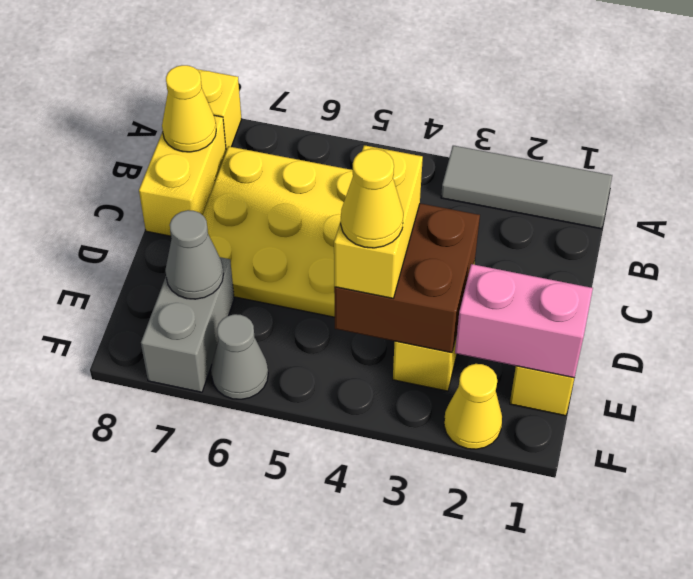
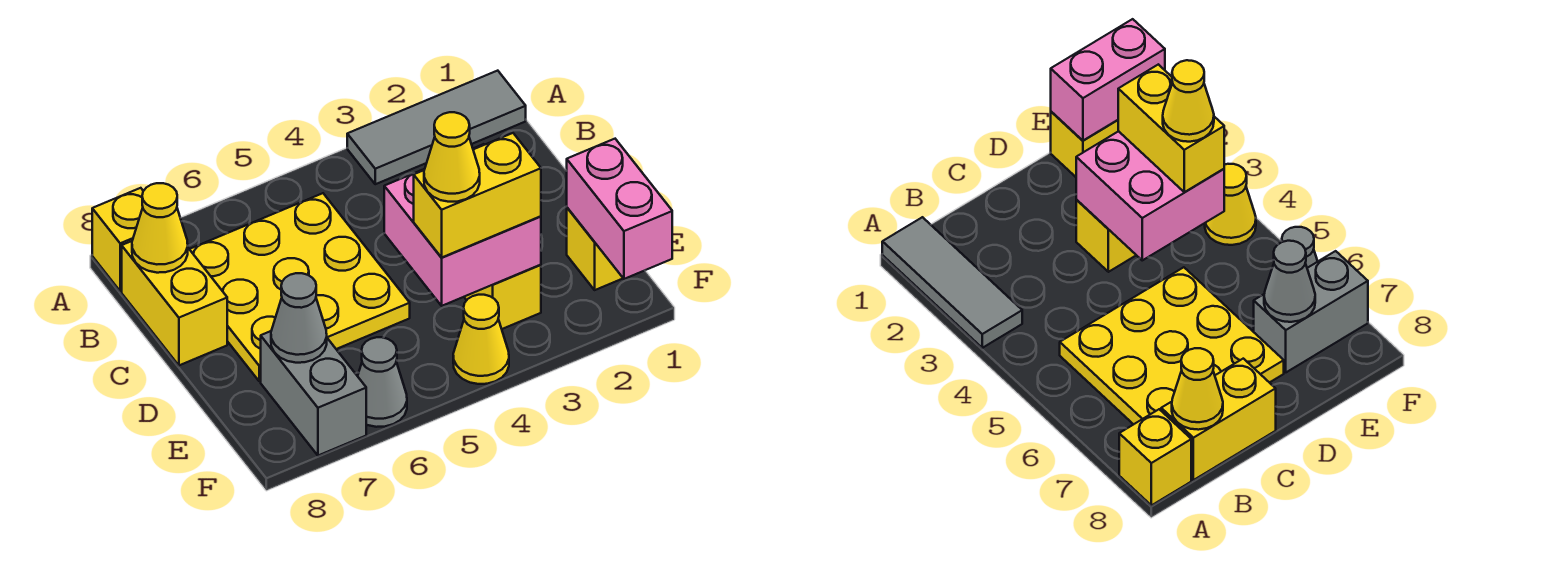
brown brick D3:E4 level 2 -> pink brick D3:E4 level 2
yellow brick D4:E4 level 3 -> yellow brick E3:E4 level 3
pink brick E1:E2 level 2 -> pink brick E1:F1 level 2
yellow cone F2 level 1 -> yellow cone F4 level 1

